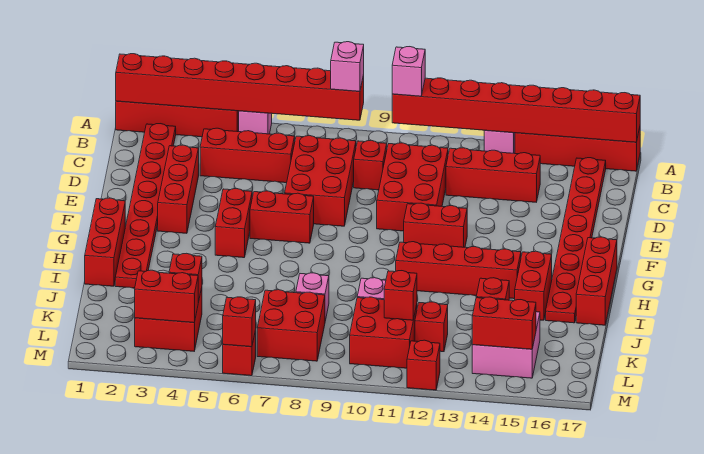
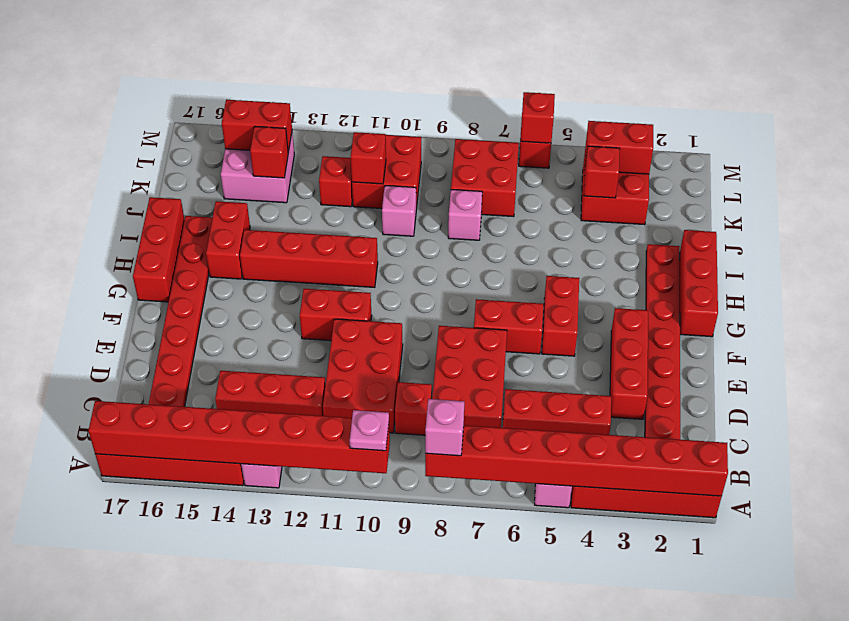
pink brick A10 level 3 -> pink plate A10 level 3
red brick M12 level 1 -> none

